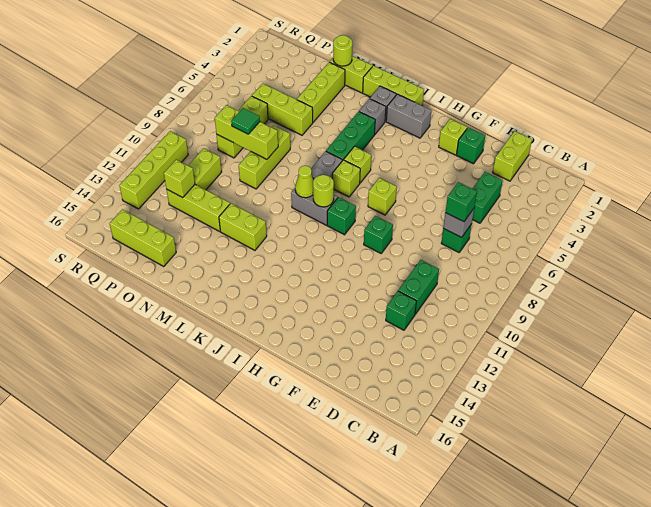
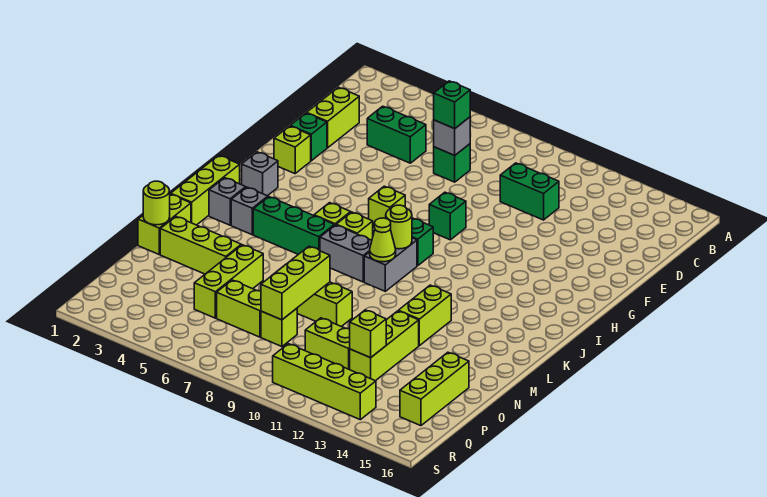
lime brick D1:D2 level 1 -> lime brick D2:E2 level 1
green brick D12 level 1 -> none
grey brick I2:J2 level 1 -> grey brick I2 level 1
green tile O8 level 3 -> none

